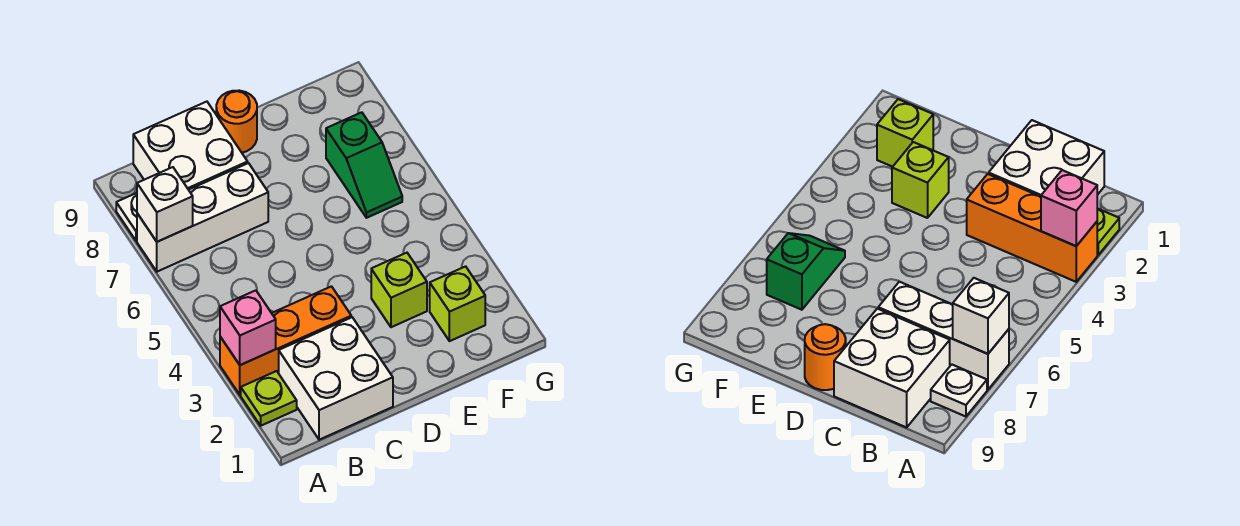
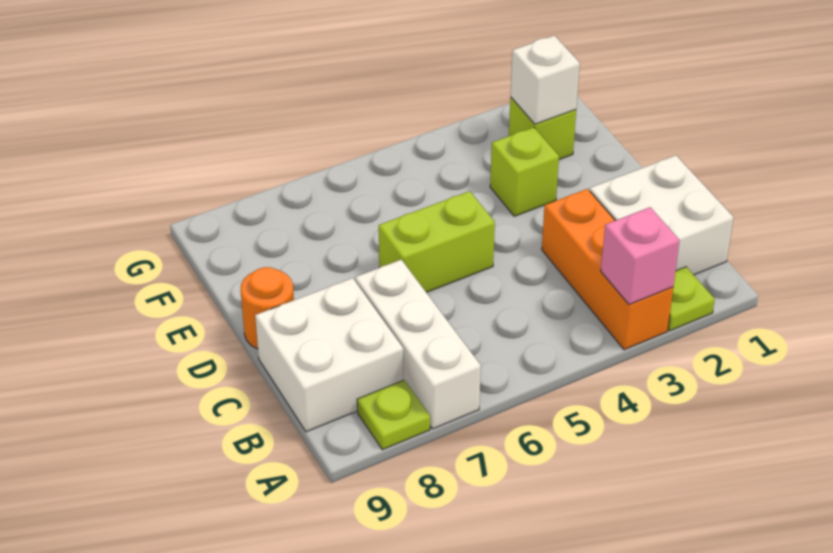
white brick A7 level 2 -> white brick F2 level 2
white plate A8 level 1 -> lime plate A8 level 1
none -> lime brick D5:D6 level 1
green slope F6:F7 level 1 top 7 -> none

